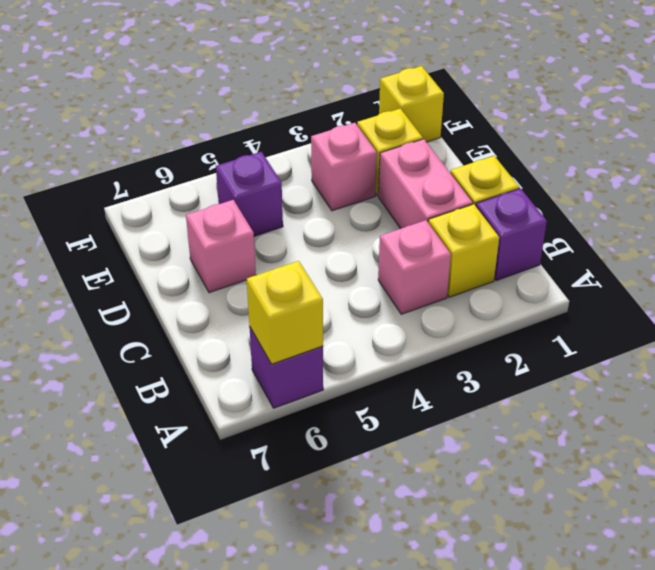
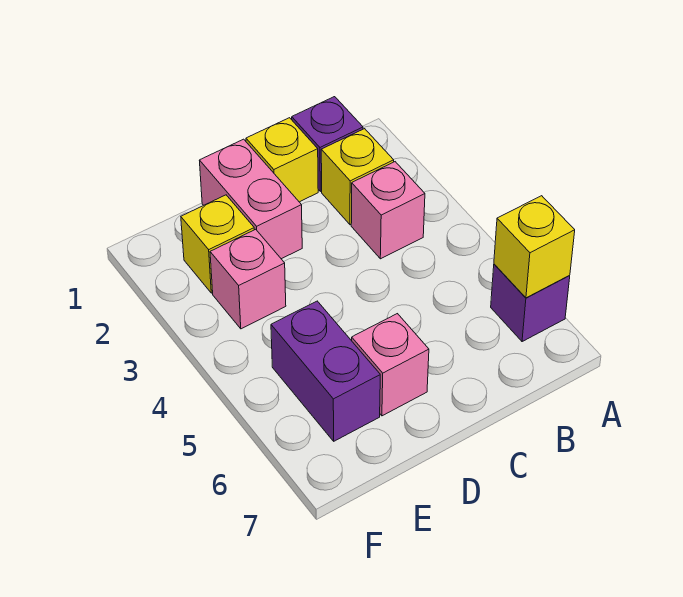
pink brick C2:D2 level 1 -> pink brick D1:D2 level 1
purple brick E5 level 1 -> purple brick E5:E6 level 1
yellow brick F1 level 1 -> none

